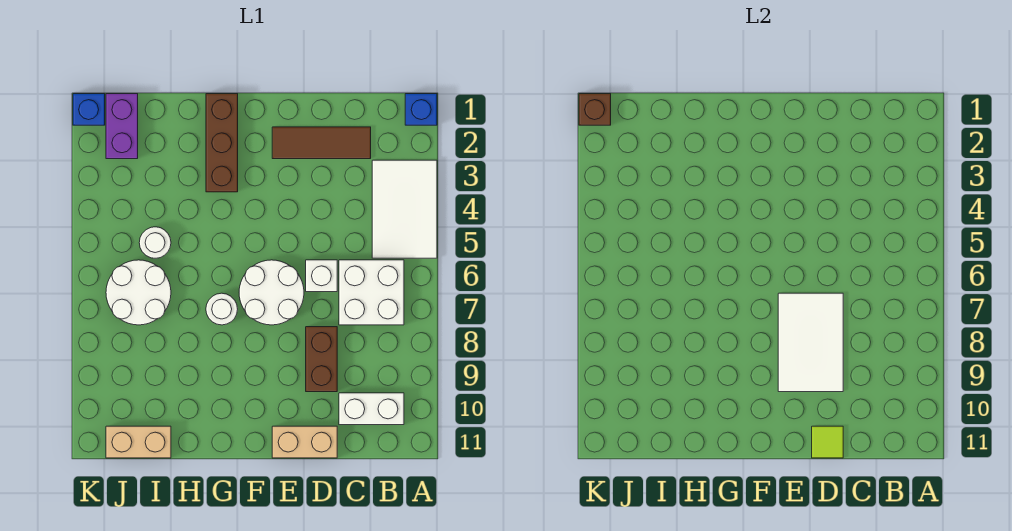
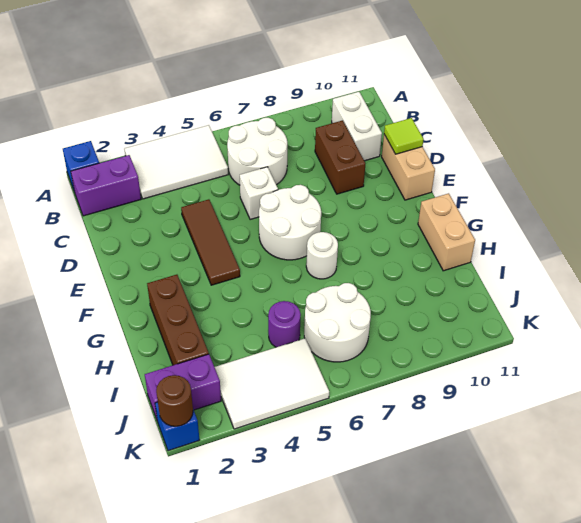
none -> purple brick B1:B2 level 1
white brick B6:C7 level 1 -> white round brick B6:C7 level 1
brown tile C2:E2 level 1 -> brown tile D4:F4 level 1
white tile D7:E9 level 2 -> white tile J3:K5 level 1
brown brick D8:D9 level 1 -> brown brick C9:D9 level 1
brown brick G1:G3 level 1 -> brown brick G2:I2 level 1
white round brick I5 level 1 -> purple round brick I5 level 1
tan brick I11:J11 level 1 -> tan brick G11:H11 level 1
brown brick K1 level 2 -> brown round brick K1 level 2

